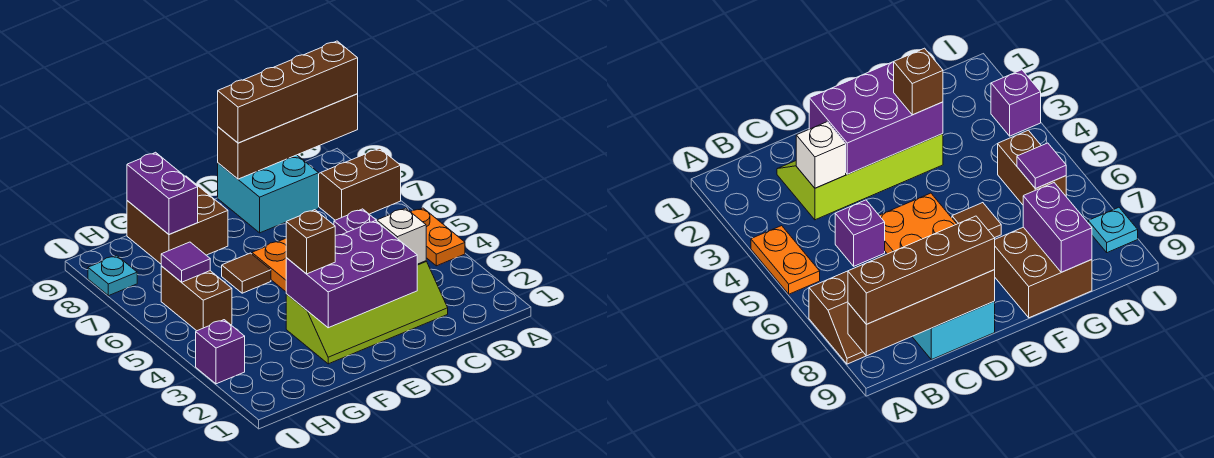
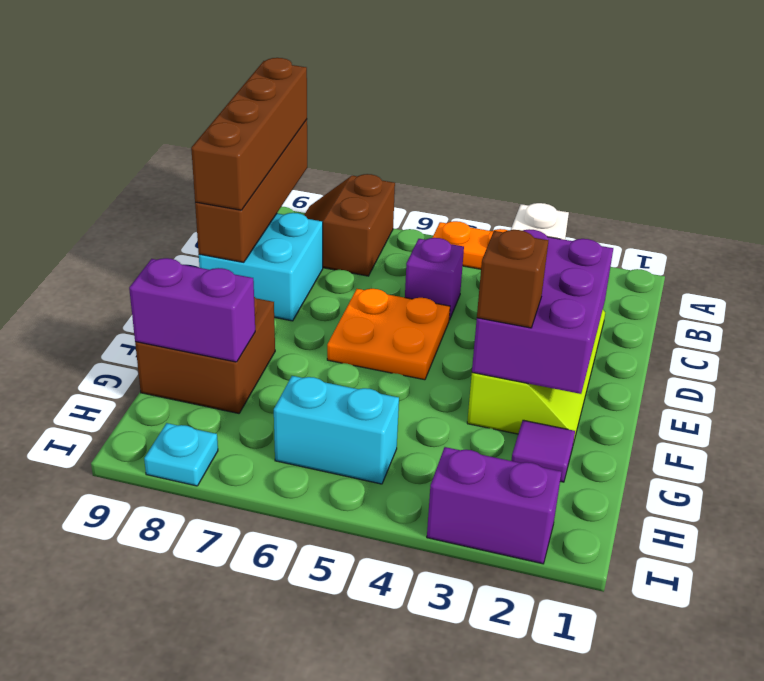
brown tile F6 level 1 -> none
brown brick H5:H6 level 1 -> cyan brick H5:H6 level 1
purple tile H6 level 2 -> purple tile G2 level 1
purple brick I3 level 1 -> purple brick I2:I3 level 1

